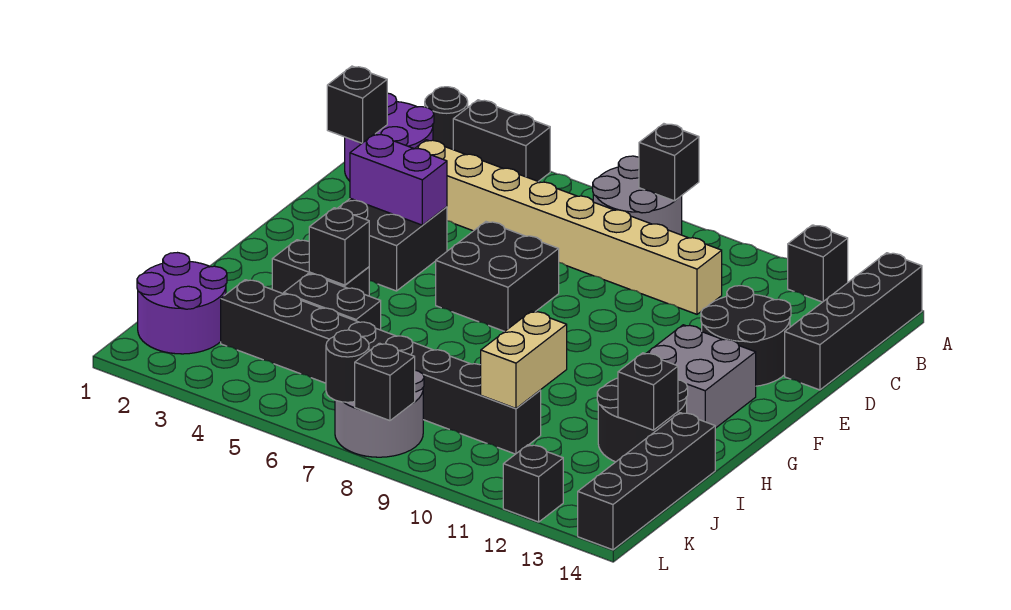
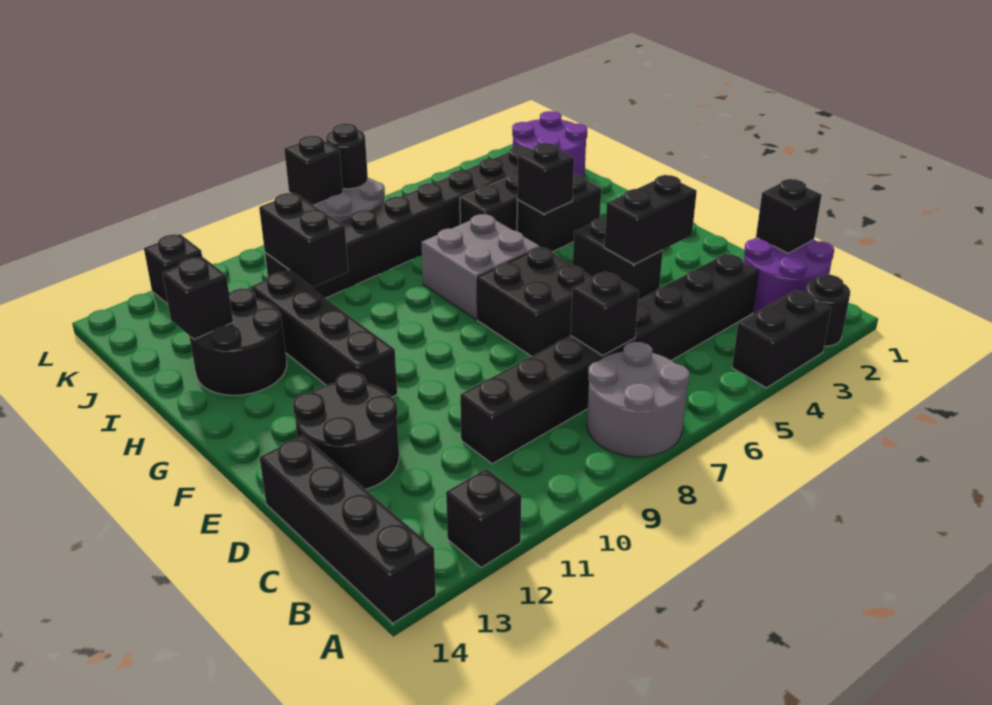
black brick A8 level 2 -> black brick C7 level 2
tan brick C3:C10 level 1 -> black brick C3:C10 level 1
black brick E3:F4 level 1 -> black brick E4:F4 level 1
purple brick E3:E4 level 2 -> black brick E3:E4 level 2
grey brick F12:G13 level 1 -> grey brick G6:H7 level 1
tan brick I10:J10 level 2 -> black brick I10:J10 level 2
black brick I14:L14 level 1 -> black brick F11:I11 level 1

